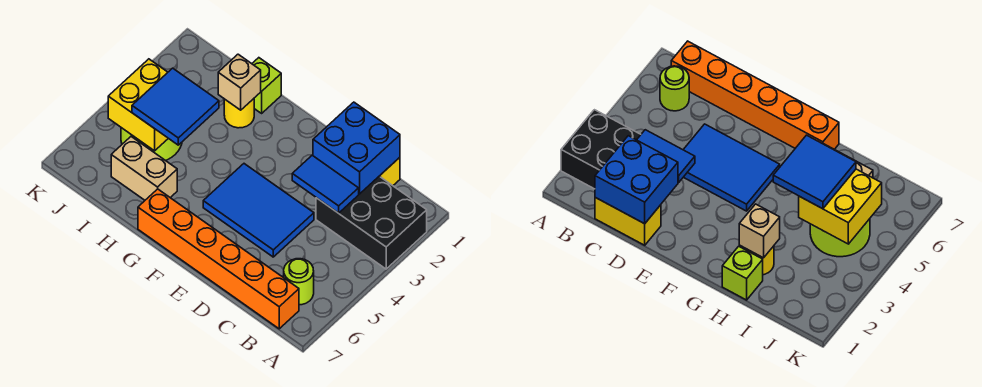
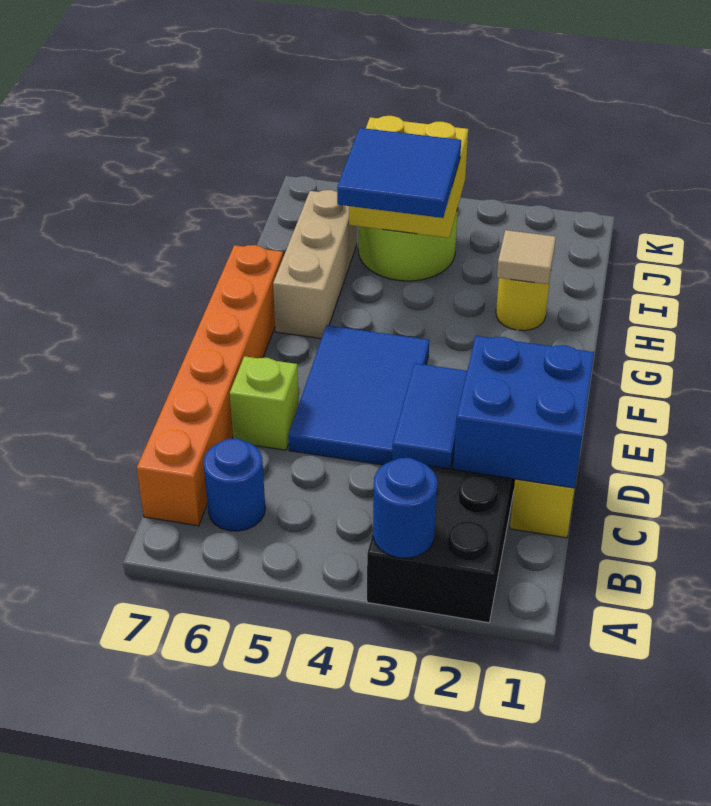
none -> blue round brick A3 level 2
lime round brick B6 level 1 -> blue round brick B6 level 1
lime brick H1 level 1 -> lime brick D6 level 1
tan brick H2 level 2 -> tan tile H2 level 2
tan brick H6:I6 level 1 -> tan brick G6:I6 level 1

